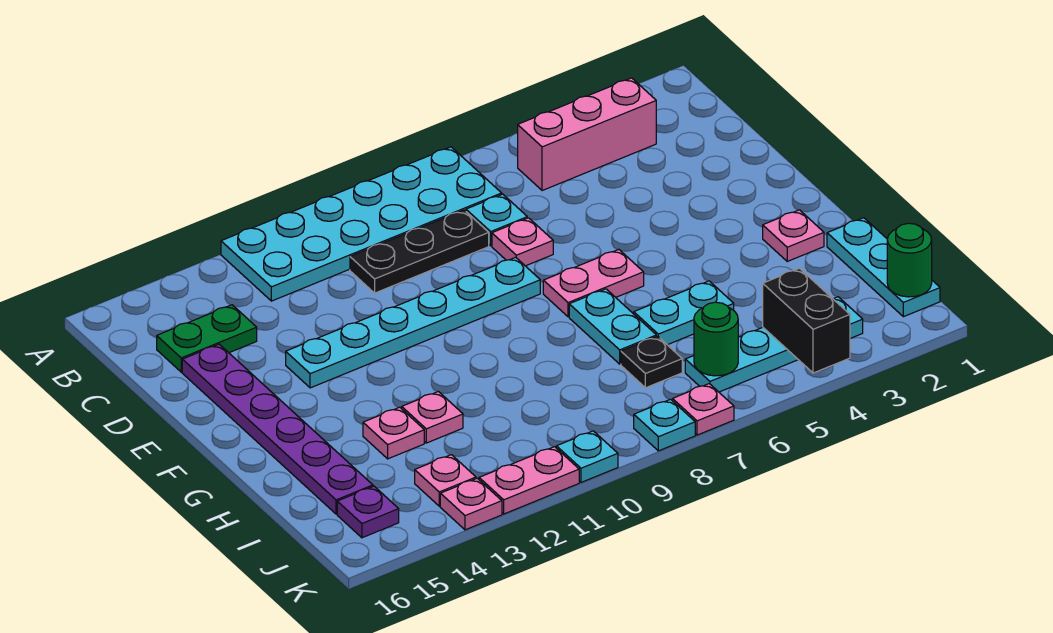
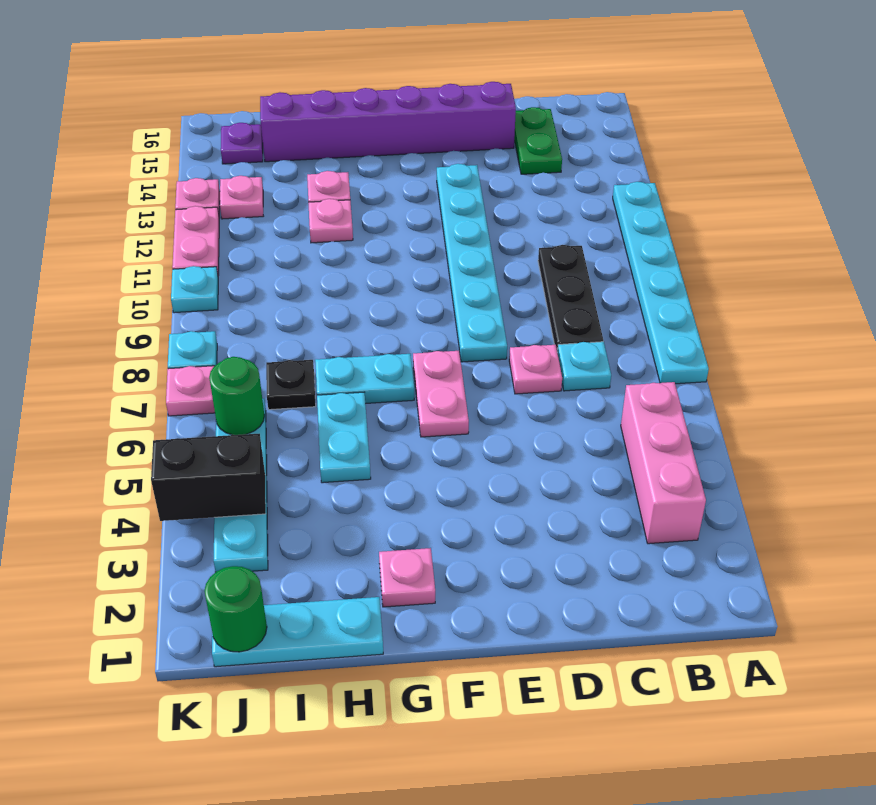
cyan plate A7:B12 level 1 -> cyan plate A7:A12 level 1
purple plate D15:I15 level 1 -> purple brick D15:I15 level 1

